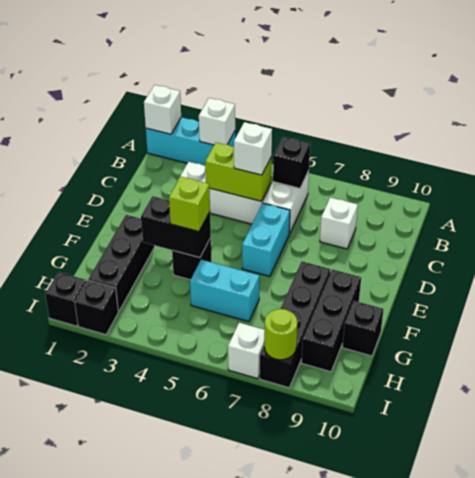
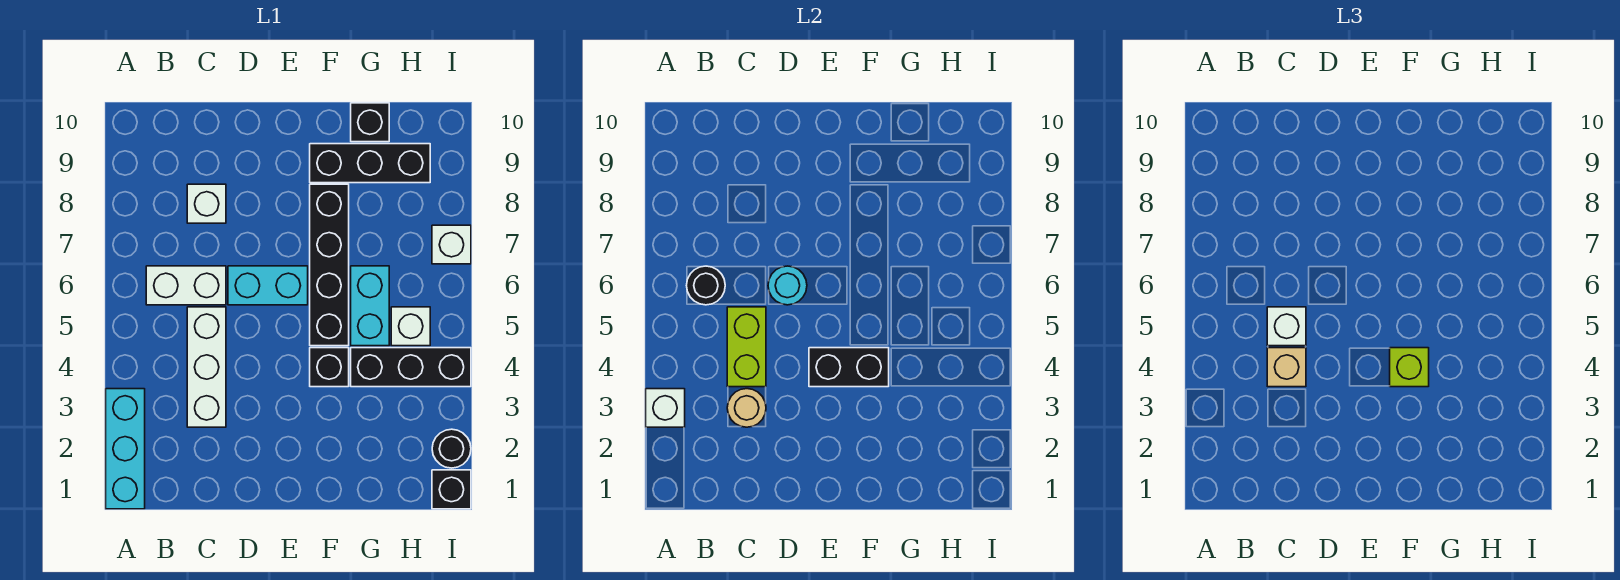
white brick A1 level 2 -> white brick H5 level 1
black brick B6 level 2 -> black round brick B6 level 2
none -> tan round brick C3 level 2
none -> tan brick C4 level 3
none -> cyan round brick D6 level 2
black brick F2:H2 level 1 -> black brick G4:I4 level 1
black brick F3:F4 level 2 -> black brick E4:F4 level 2
black brick F8:I8 level 1 -> black brick F5:F8 level 1
black brick I2 level 1 -> black round brick I2 level 1
lime round brick I8 level 2 -> none

